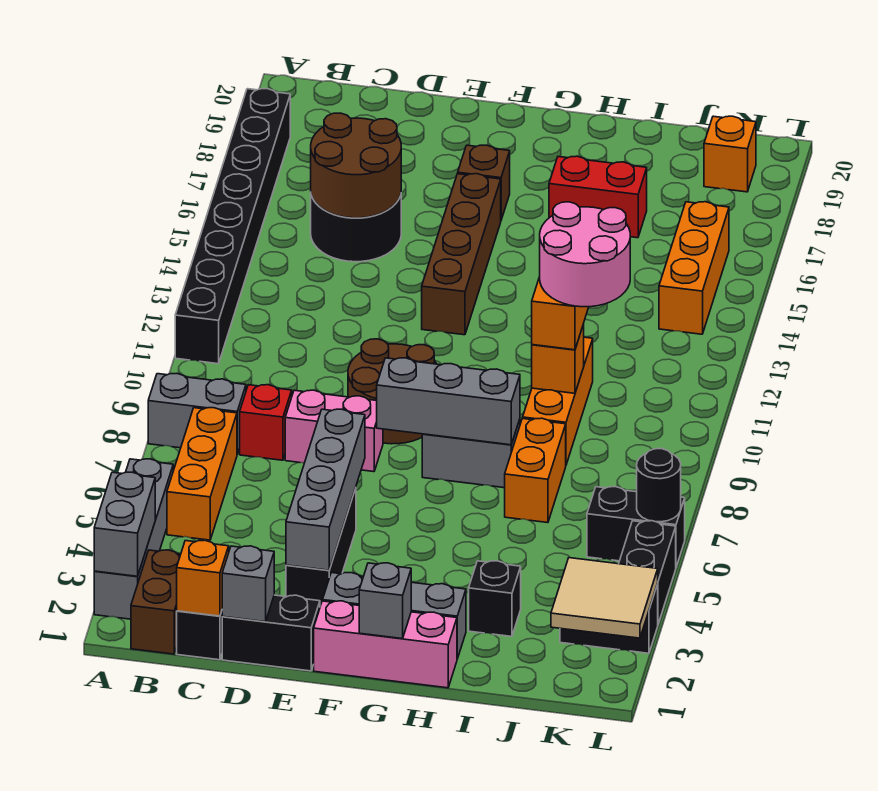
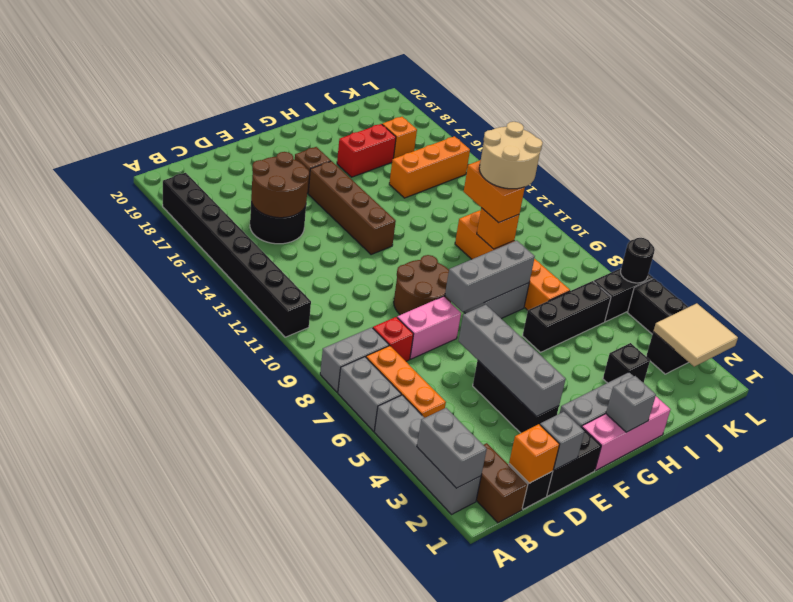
none -> grey brick A6:A7 level 1
none -> black brick H6:J6 level 1
pink round brick I10:J11 level 4 -> tan round brick I10:J11 level 4
orange brick K14:K16 level 1 -> orange brick I15:K15 level 1
orange brick K19 level 1 -> orange brick J17 level 1

